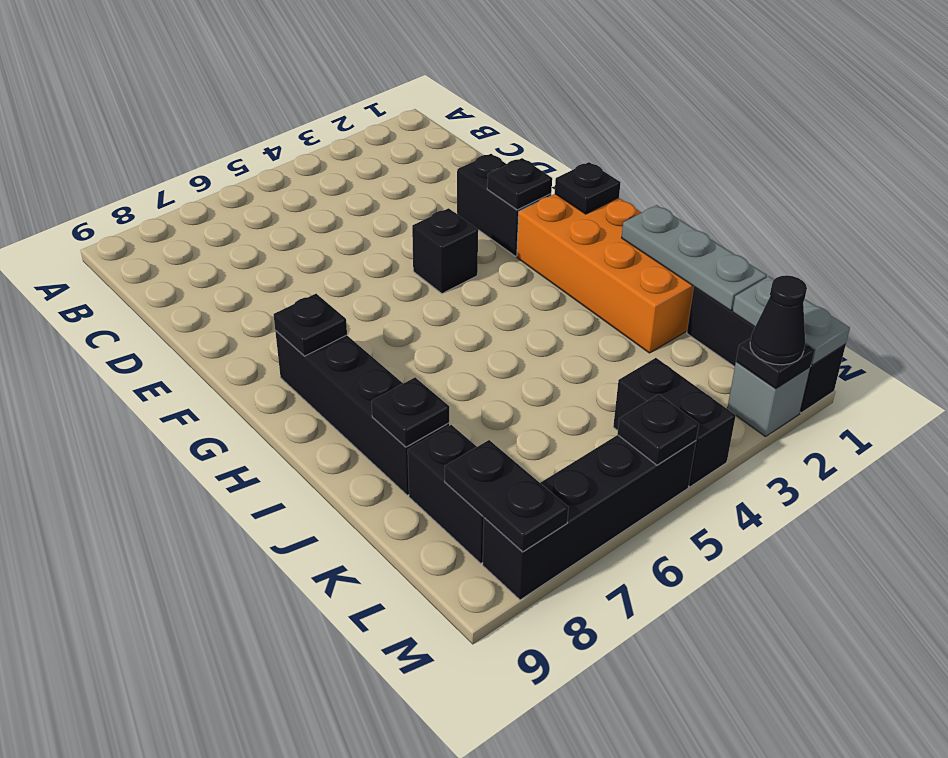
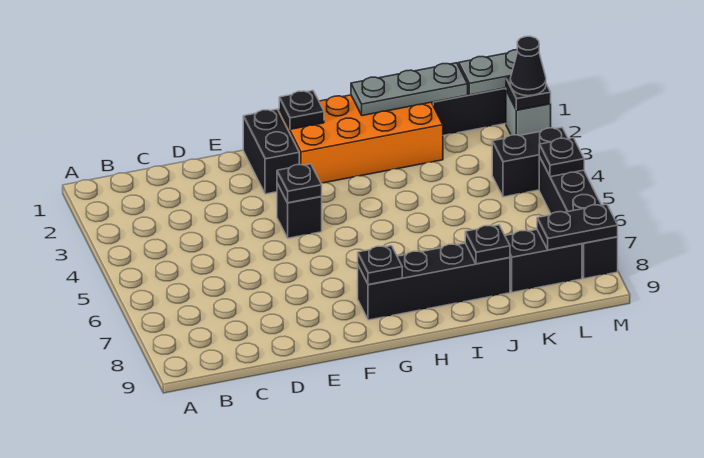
black brick E2:F2 level 1 -> black brick F1:F2 level 1
black plate F2 level 2 -> black plate F4 level 2

